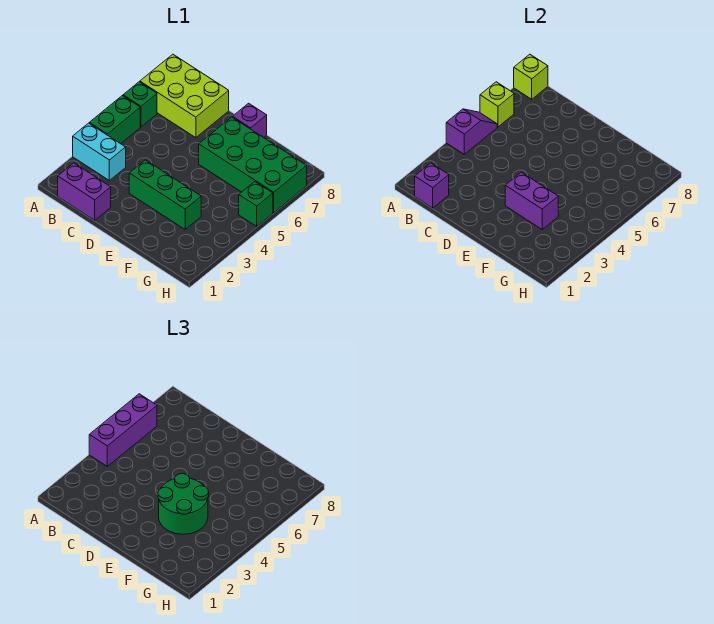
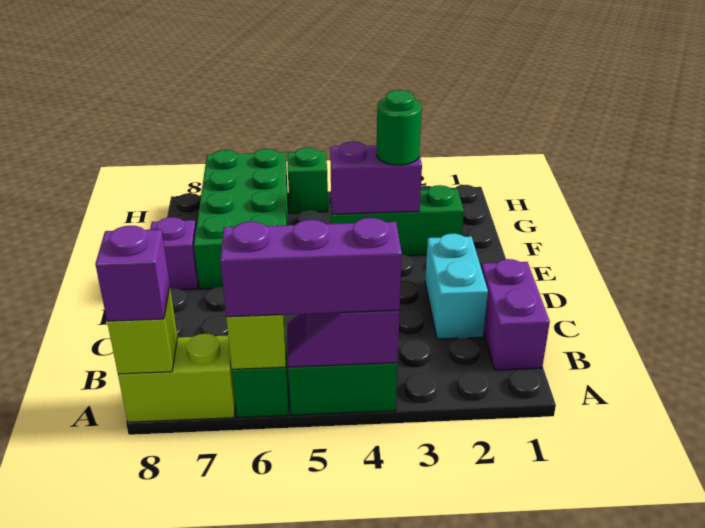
cyan brick A3:B3 level 1 -> cyan brick C2:D2 level 1
lime brick A7:C8 level 1 -> lime brick A7:A8 level 1
purple brick B1 level 2 -> purple brick A8 level 3
green brick D3:F3 level 1 -> green brick F2:F4 level 1
purple brick E3:F3 level 2 -> purple brick F3:F4 level 2
green round brick E3:F4 level 3 -> green round brick F3 level 3

